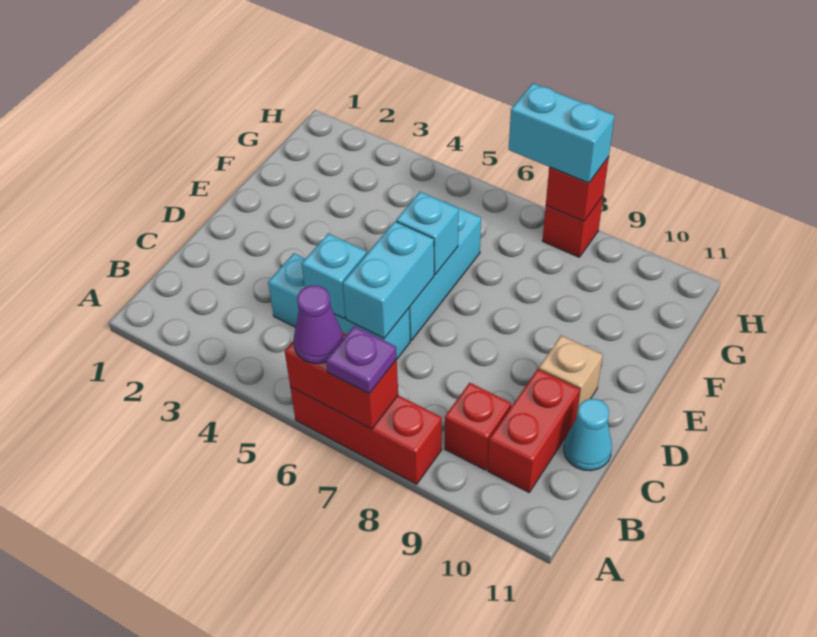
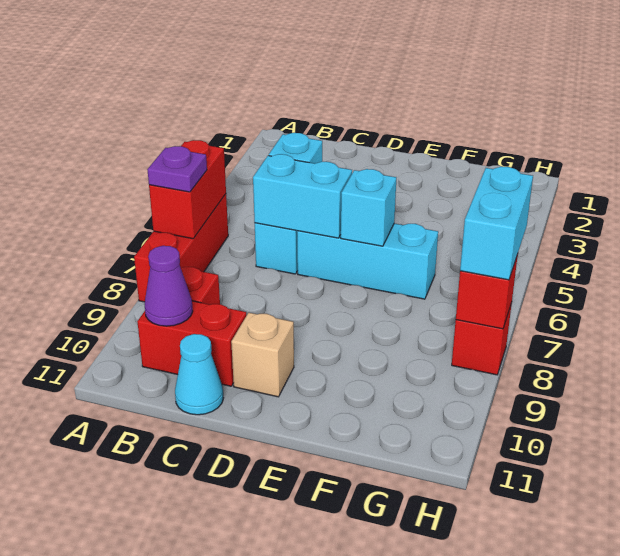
purple cone A6 level 3 -> purple cone B10 level 2

